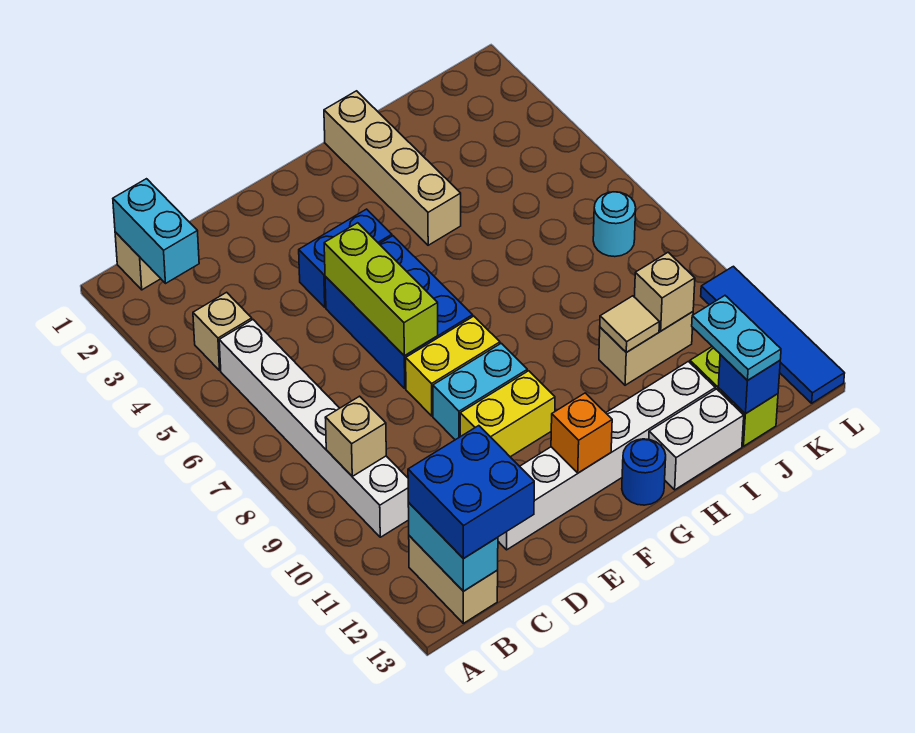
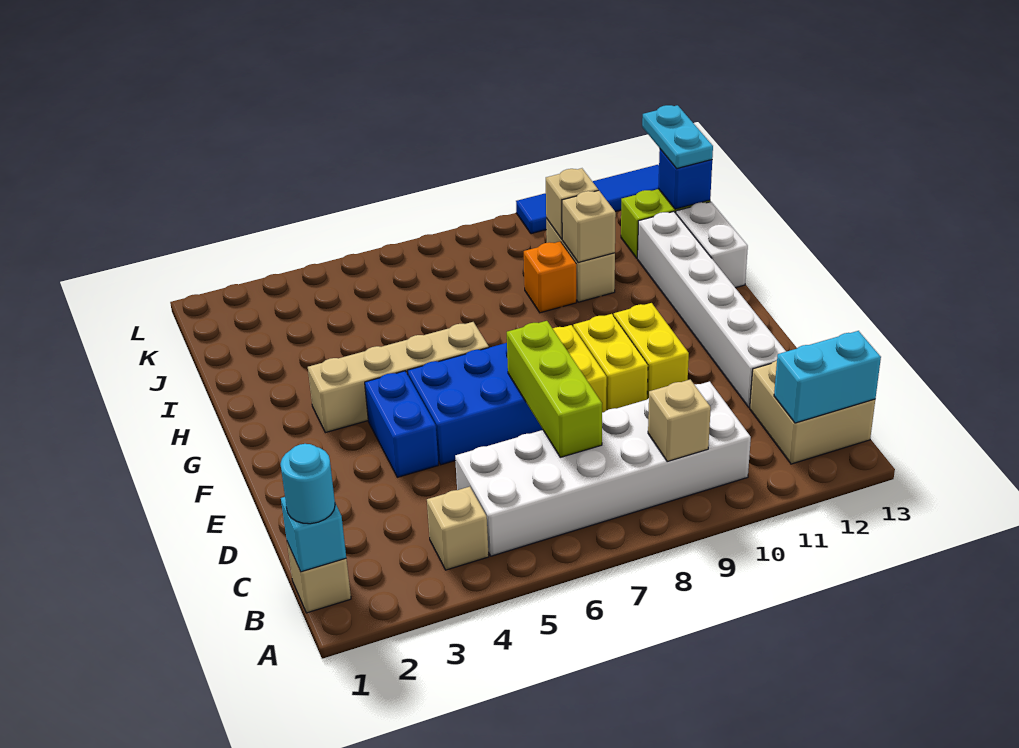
cyan brick B1:B2 level 2 -> cyan brick B1 level 2
white brick B5:B10 level 1 -> white brick B5:C10 level 1
tan brick B12:B13 level 1 -> tan brick B12:C13 level 1
blue brick B12:C13 level 3 -> none
lime brick E5:E7 level 2 -> lime brick C7:E7 level 2
cyan brick E9:F9 level 1 -> yellow brick E9:F9 level 1
orange brick F12 level 2 -> orange brick I9 level 1
blue round brick G13 level 1 -> none
tan brick H1:H4 level 1 -> tan brick G3:G6 level 1
tan tile I10 level 2 -> tan brick I10 level 2
cyan plate J12:J13 level 3 -> cyan plate J13:K13 level 3
cyan round brick K7 level 1 -> cyan round brick B1 level 3

